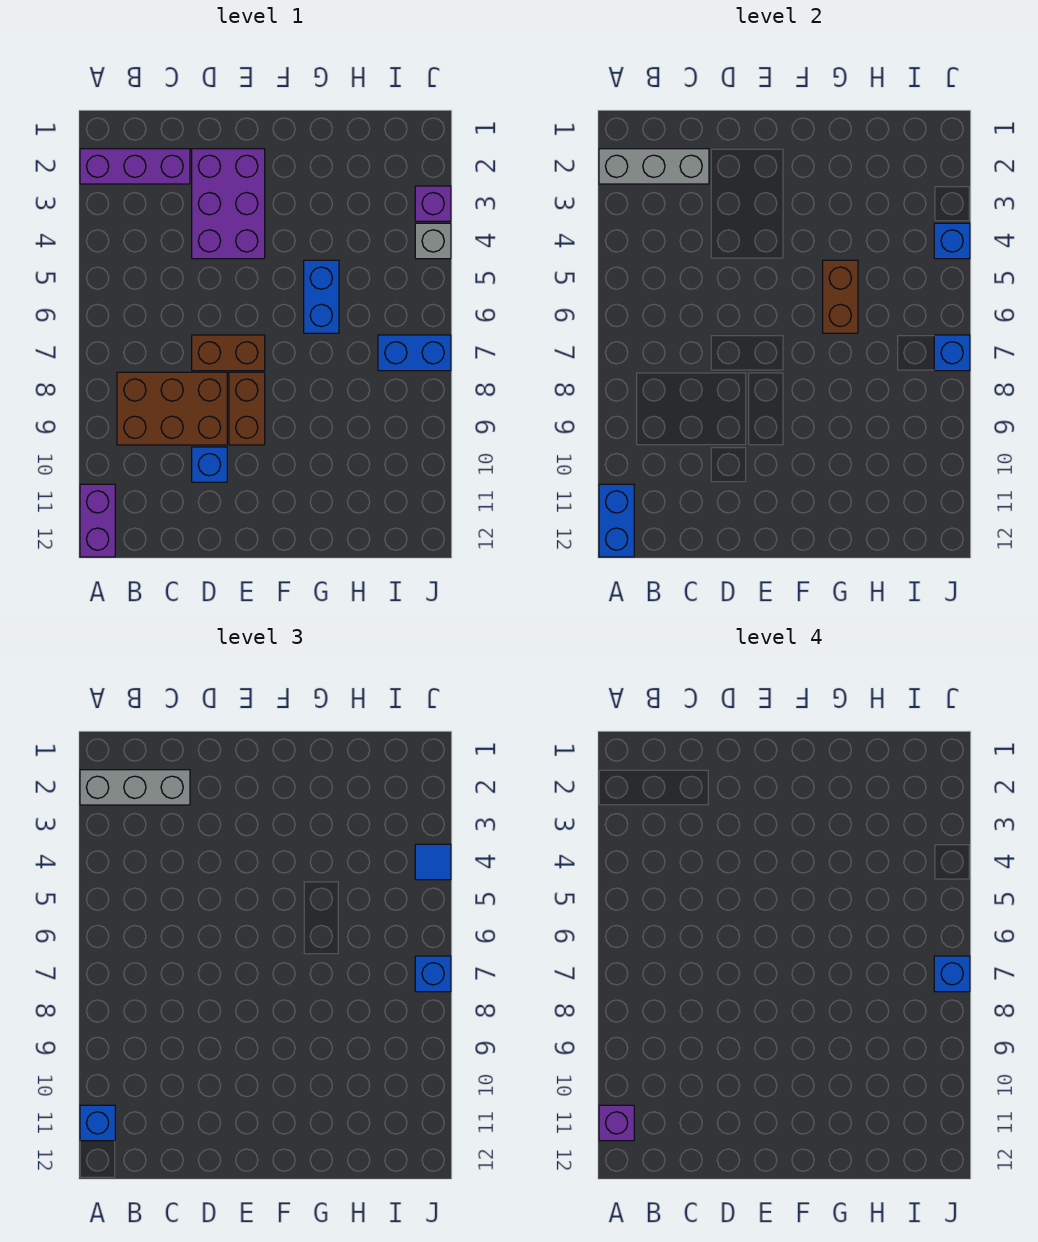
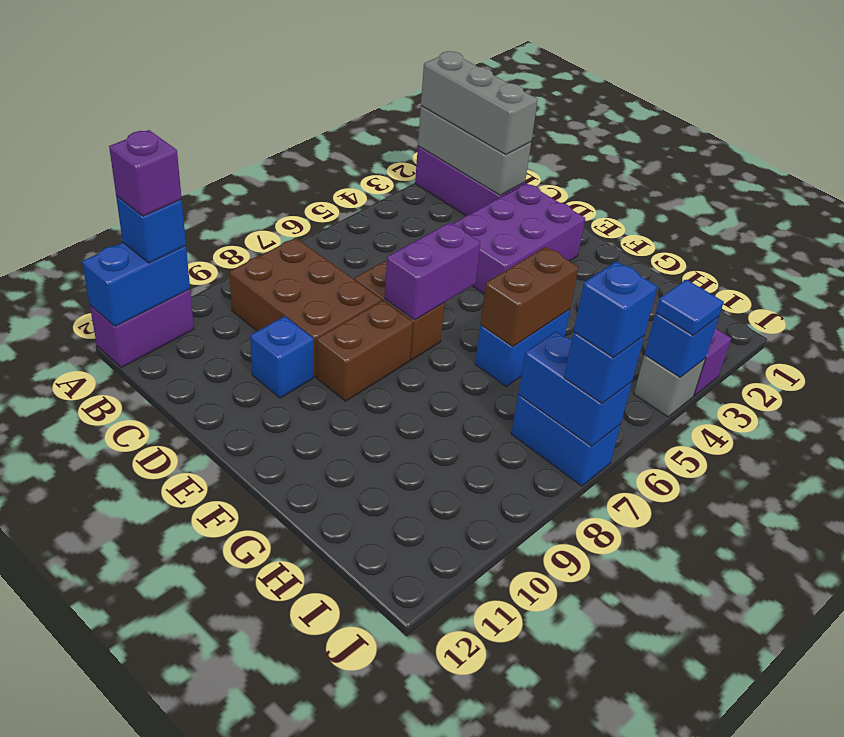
none -> purple brick E6:E7 level 2
blue brick J7 level 2 -> blue brick I7:J7 level 2

